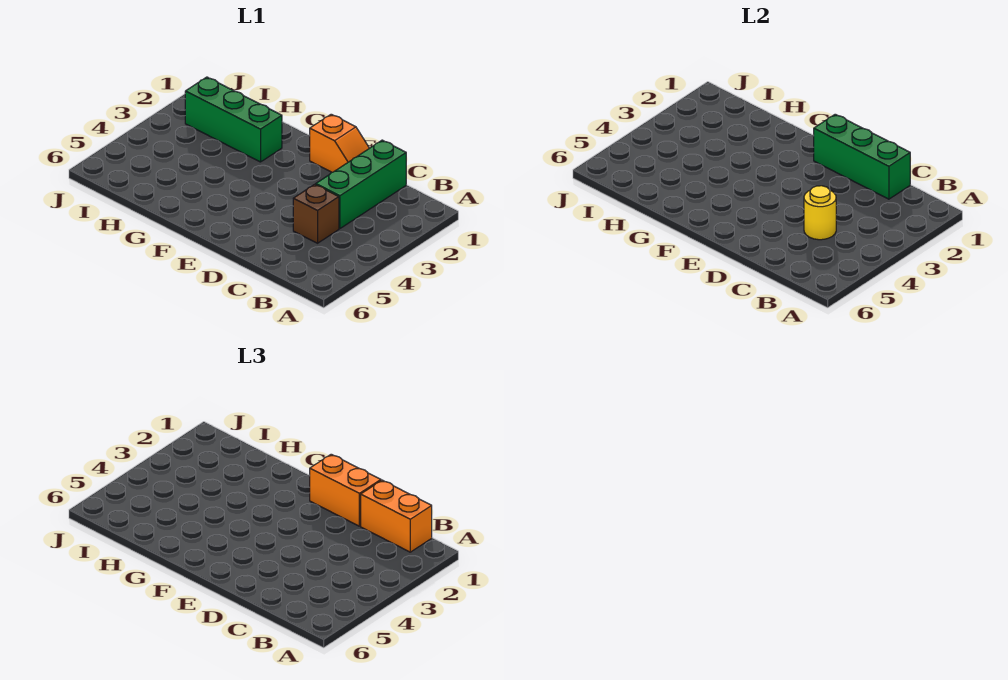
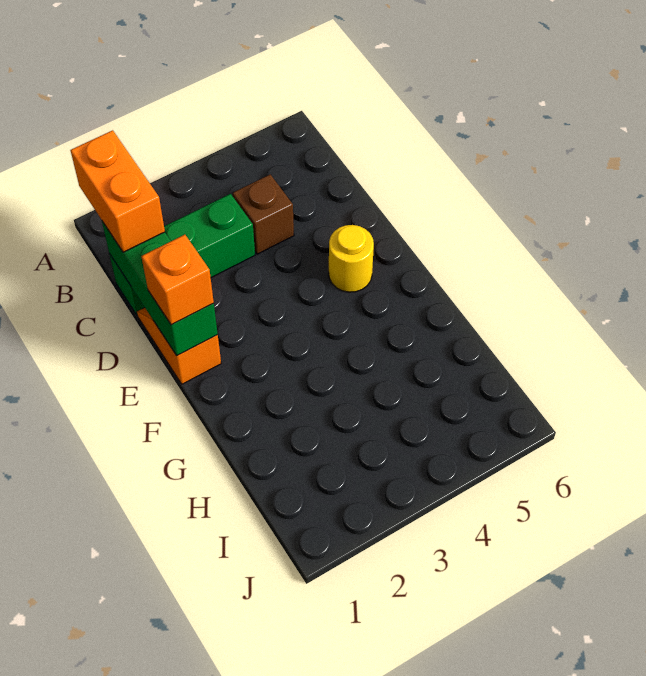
yellow round brick C4 level 2 -> yellow round brick E5 level 1
orange brick D1:E1 level 3 -> orange brick E1 level 3
green brick G2:I2 level 1 -> none

